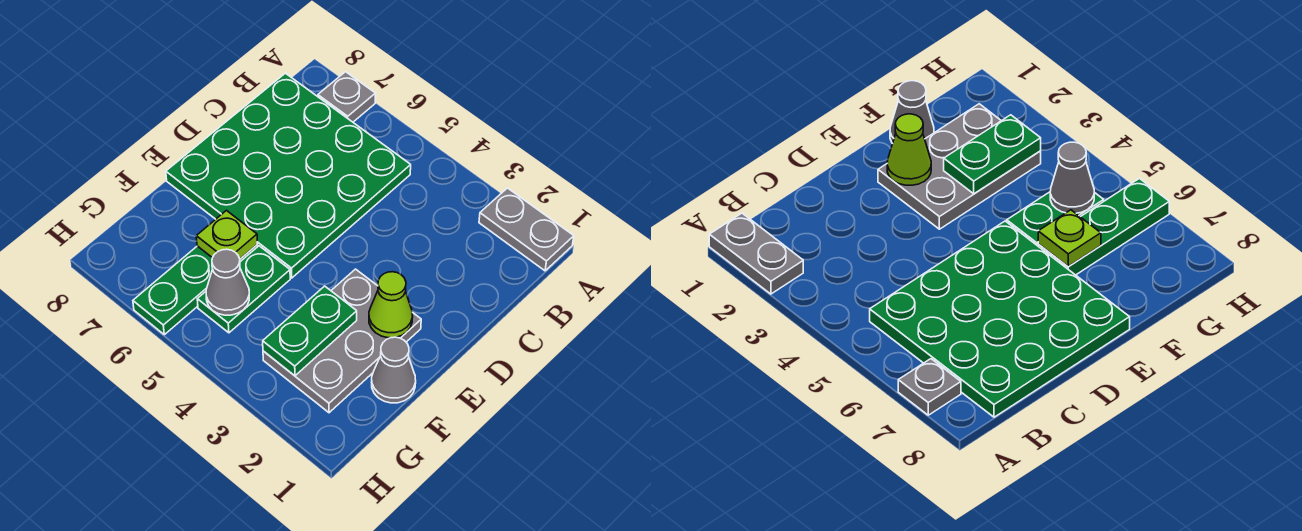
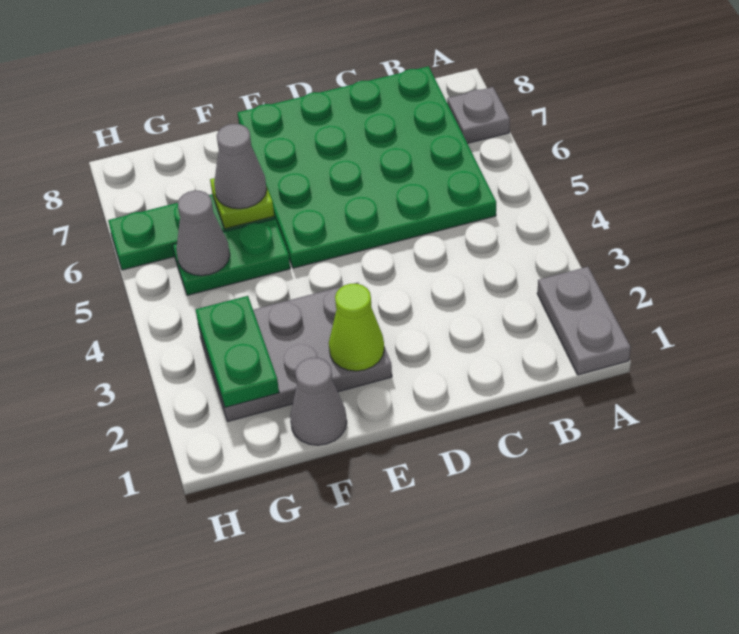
green plate F3:G3 level 2 -> green plate G2:G3 level 2
none -> grey cone F6 level 3

